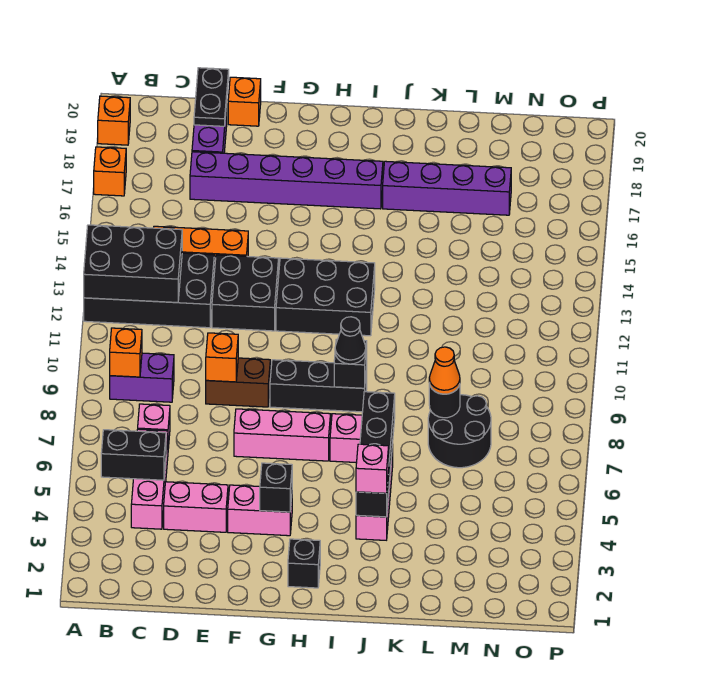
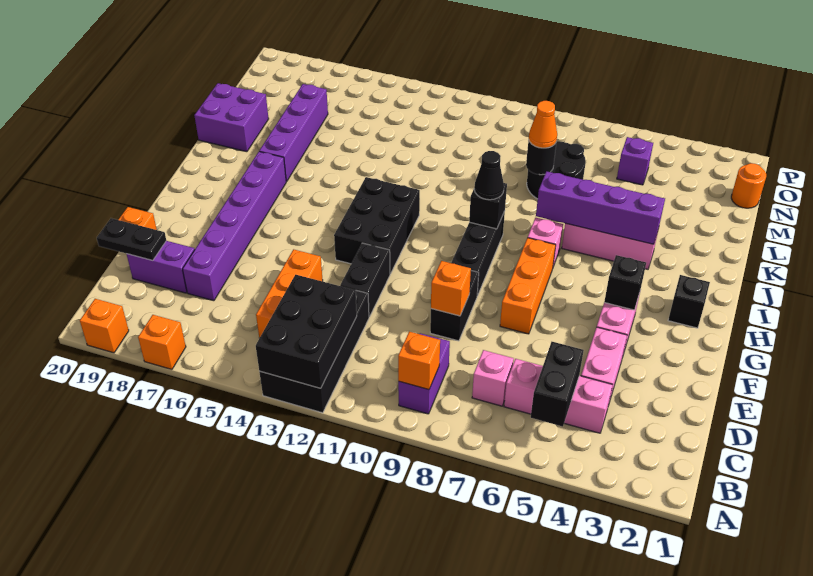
brown brick E9:F9 level 1 -> black brick E9:F9 level 1
black brick E12:F13 level 1 -> black brick E12:F12 level 1
pink brick F7:H7 level 1 -> orange brick F7:H7 level 1
black brick J4:J7 level 2 -> purple brick J4:J7 level 2
pink brick J4 level 3 -> none
none -> purple brick K19:L20 level 1
none -> orange round brick N1 level 1
none -> purple brick N5 level 1

